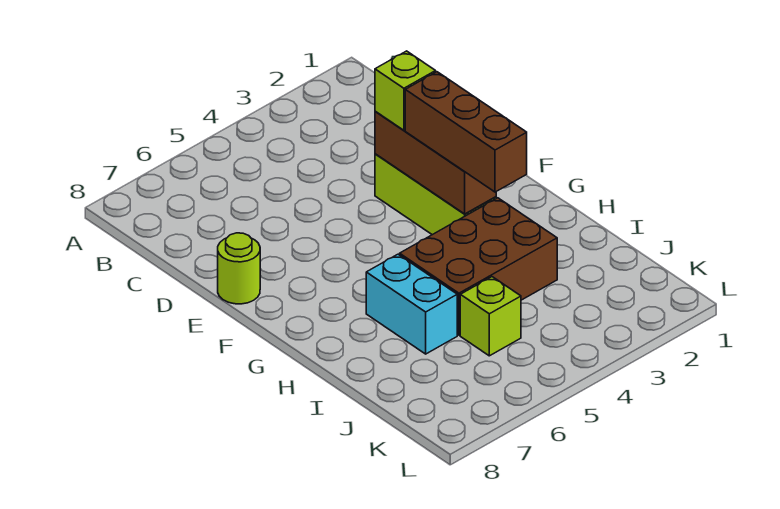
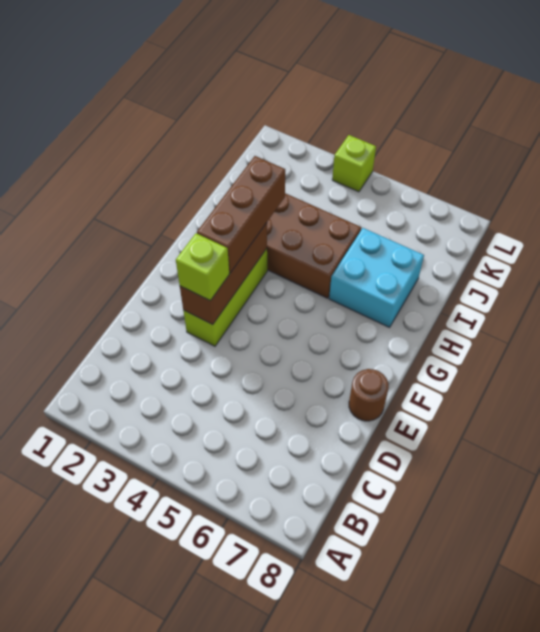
lime round brick E8 level 1 -> brown round brick E8 level 1
cyan brick H6:I6 level 1 -> cyan brick H6:I7 level 1
lime brick J5 level 1 -> lime brick L4 level 1

